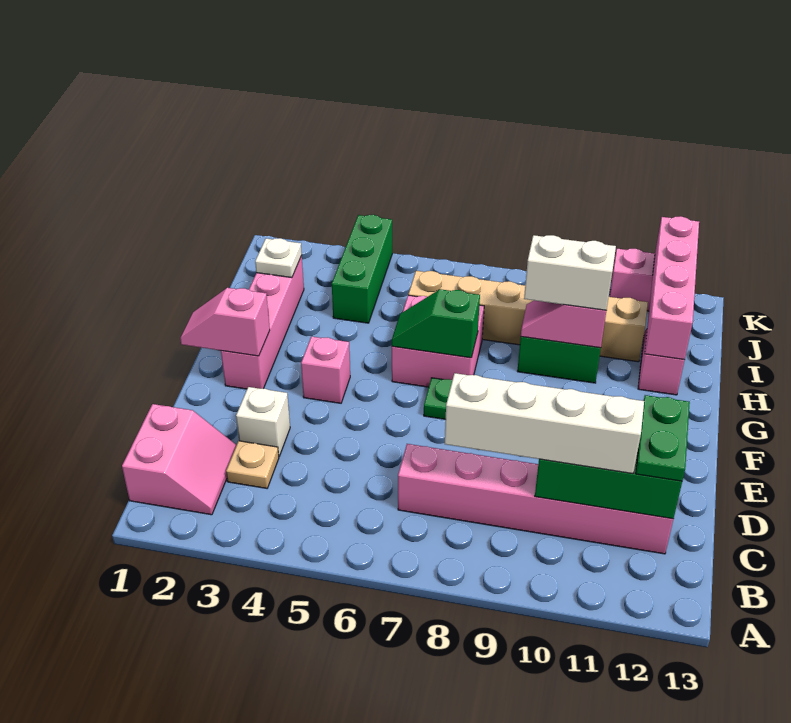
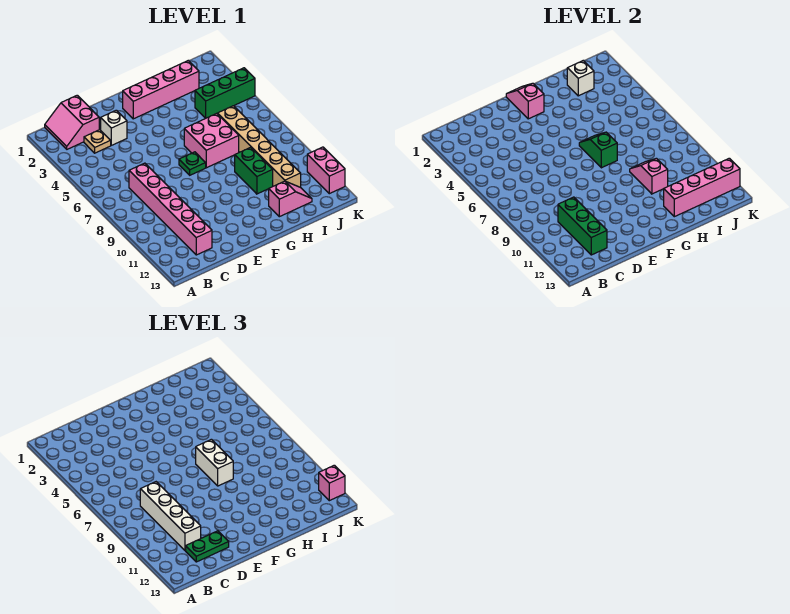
pink slope B1:C2 level 1 top 1 -> pink slope B1:C2 level 1 top C
pink brick F4 level 1 -> pink brick K12 level 3
white brick H9:H10 level 3 -> white brick G7:G8 level 3
white plate I2 level 2 -> white brick I2 level 2

